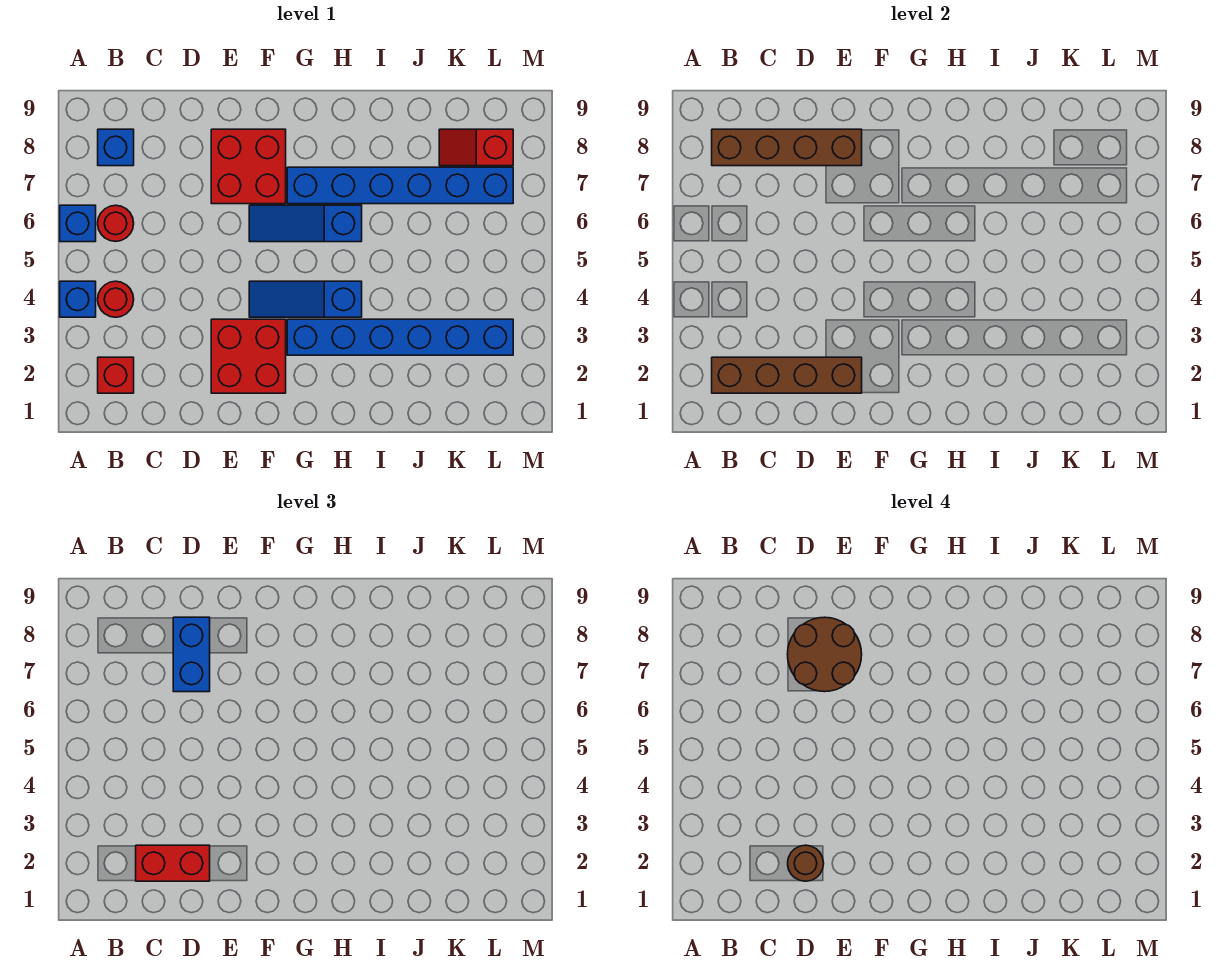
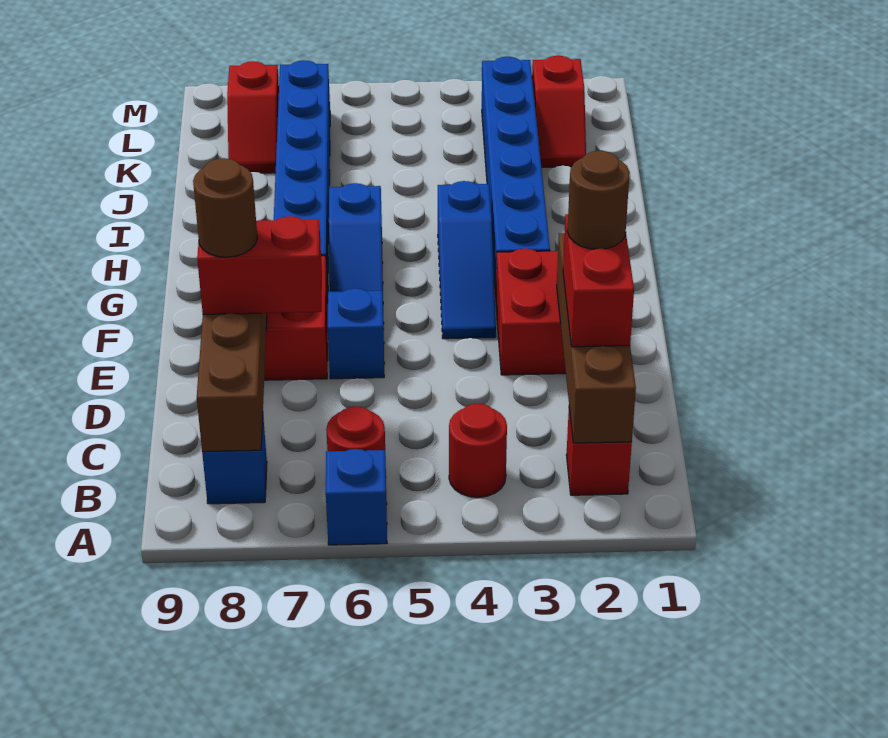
blue brick A4 level 1 -> blue brick E6 level 1
blue brick D7:D8 level 3 -> red brick D7:D8 level 3
brown round brick D7:E8 level 4 -> brown round brick D8 level 4
none -> red slope K2:L2 level 1 top L

